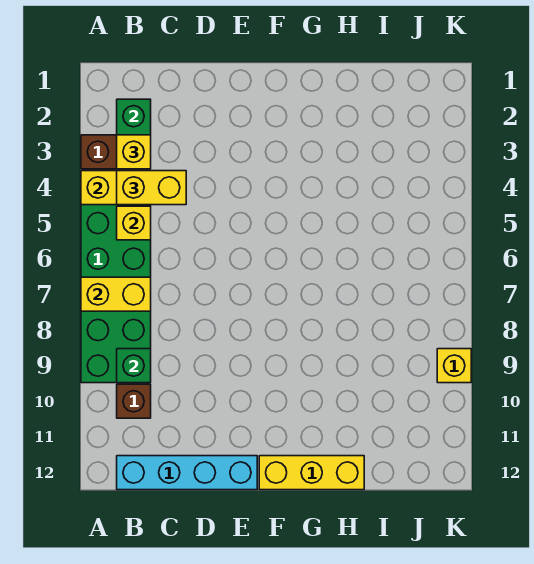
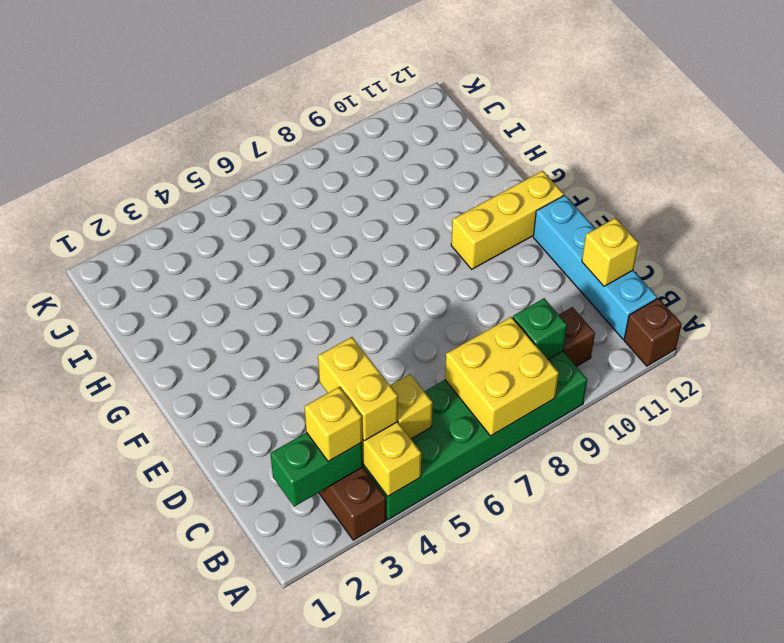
yellow brick A7:B7 level 2 -> yellow brick A7:B8 level 2
none -> brown brick A12 level 1
yellow brick F12:H12 level 1 -> yellow brick F10:F12 level 1
yellow brick K9 level 1 -> yellow brick C12 level 2

